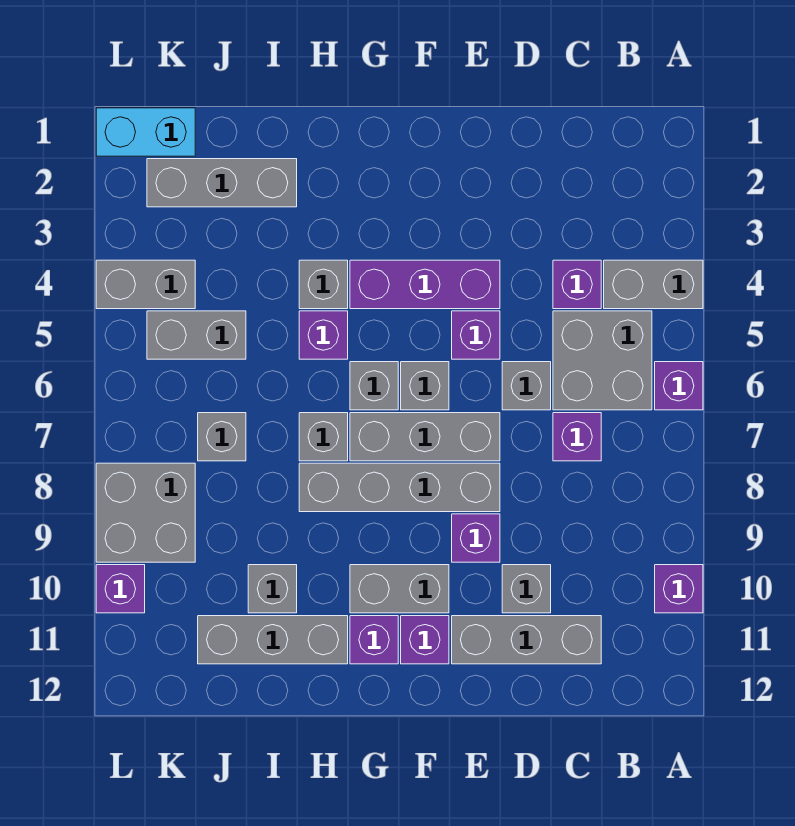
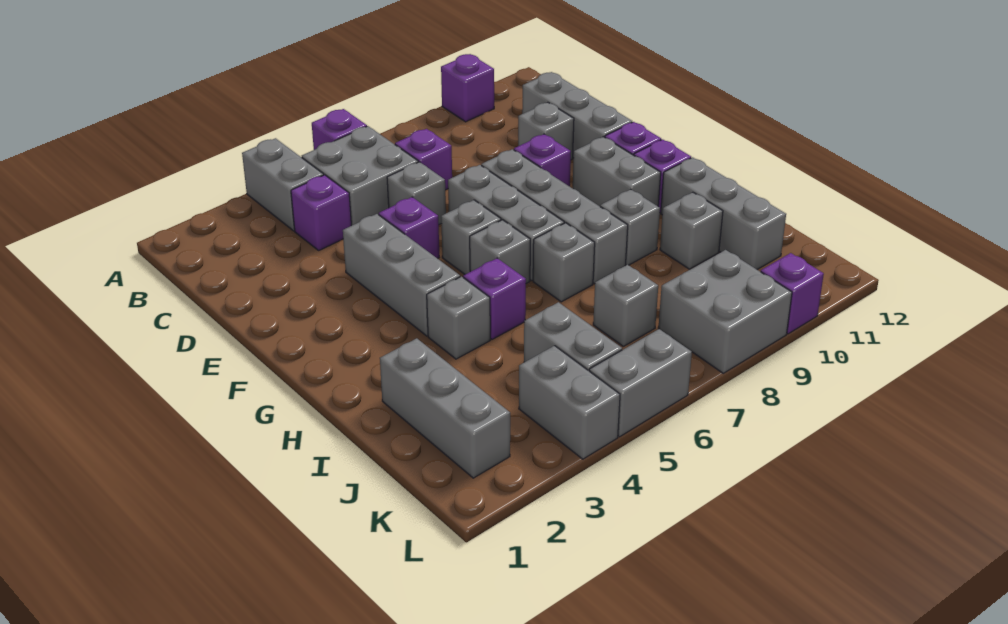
purple brick E4:G4 level 1 -> grey brick E4:G4 level 1
none -> grey brick H9 level 1
cyan brick K1:L1 level 1 -> none
none -> grey brick L5:L6 level 1

